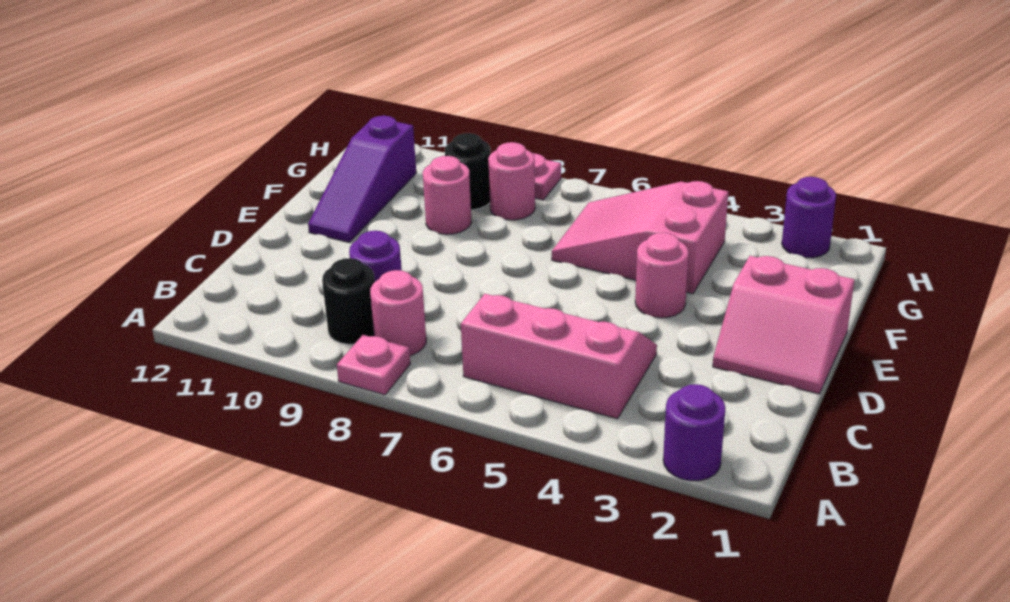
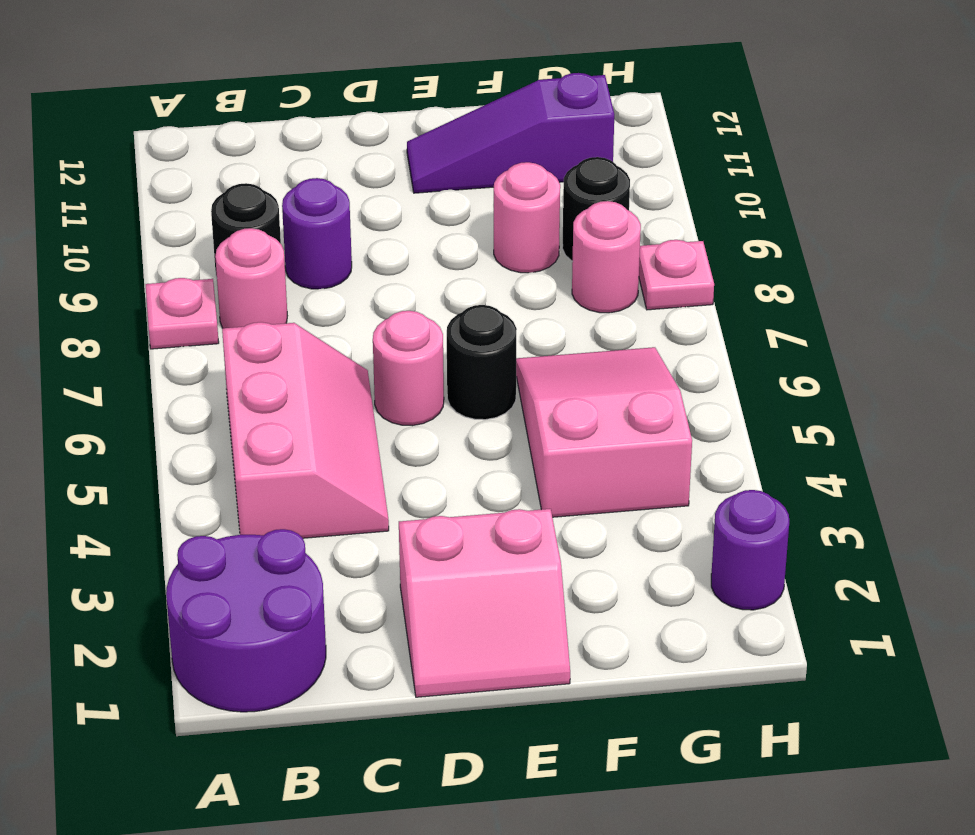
purple round brick A2 level 1 -> purple round brick A1:B2 level 1
pink slope D1:E2 level 1 top E -> pink slope D1:E2 level 1 top 2
pink round brick E4 level 1 -> pink round brick D6 level 1
none -> black round brick E6 level 1

